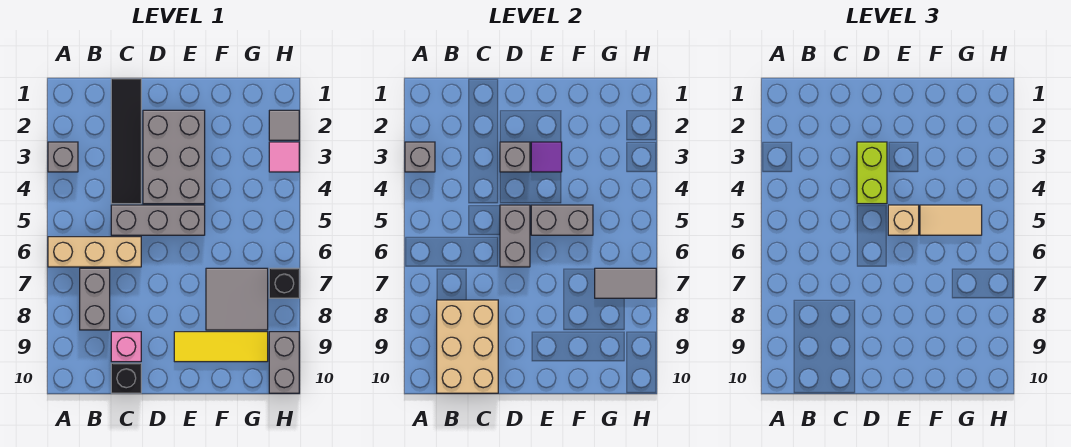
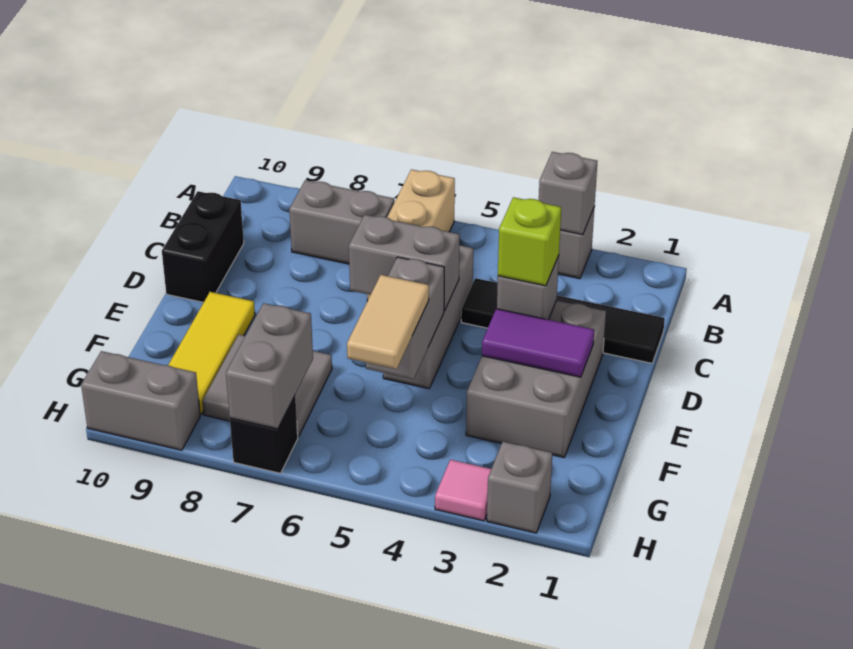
tan brick B8:C10 level 2 -> none
pink brick C9 level 1 -> none
black brick C10 level 1 -> black brick C10:D10 level 1
grey brick D2:E4 level 1 -> grey brick D2:F3 level 1
lime brick D3:D4 level 3 -> lime brick D3 level 3
purple tile E3 level 2 -> purple tile E2:E3 level 2
tan brick E5 level 3 -> none
grey tile G7:H7 level 2 -> grey brick G7:H7 level 2
grey tile H2 level 1 -> grey brick H2 level 1

